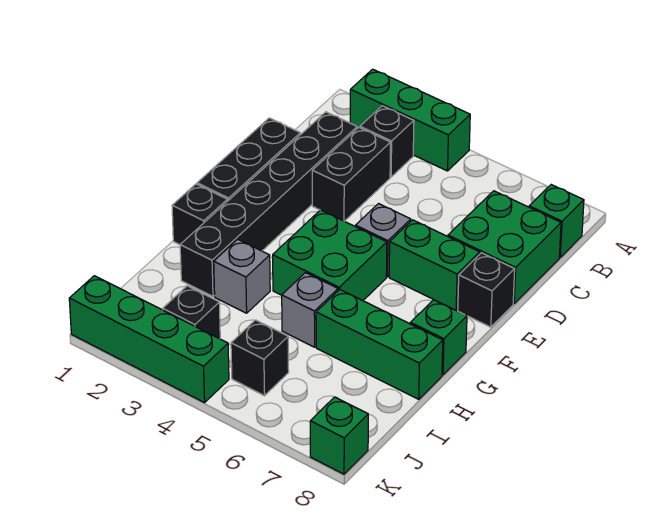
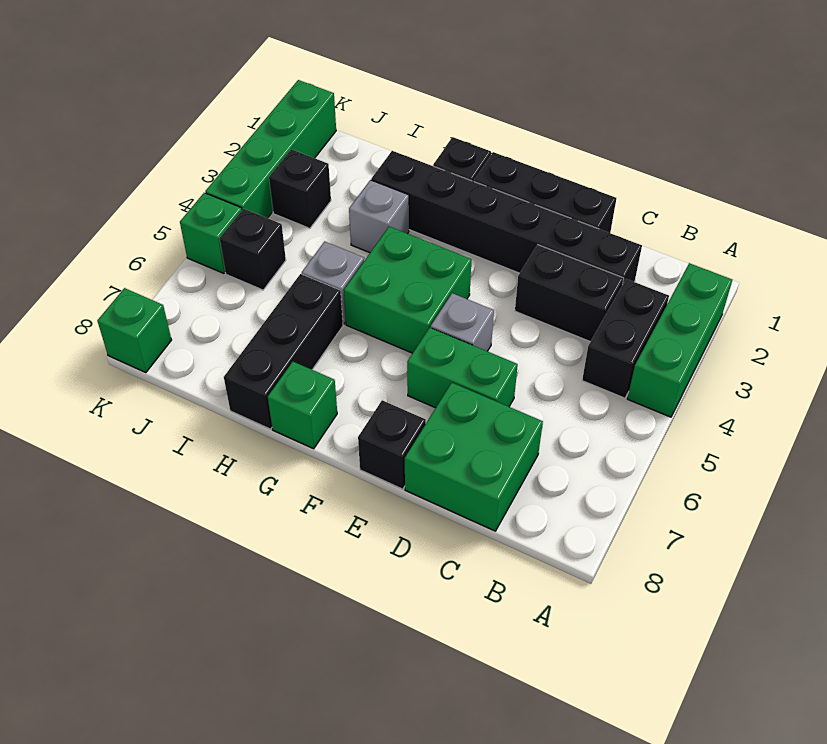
black brick B3 level 1 -> black brick B3:B4 level 1
green brick B8 level 1 -> green brick K5 level 1
green brick E6:E7 level 1 -> green brick D6:E6 level 1
green brick H6:H8 level 1 -> black brick H6:H8 level 1

